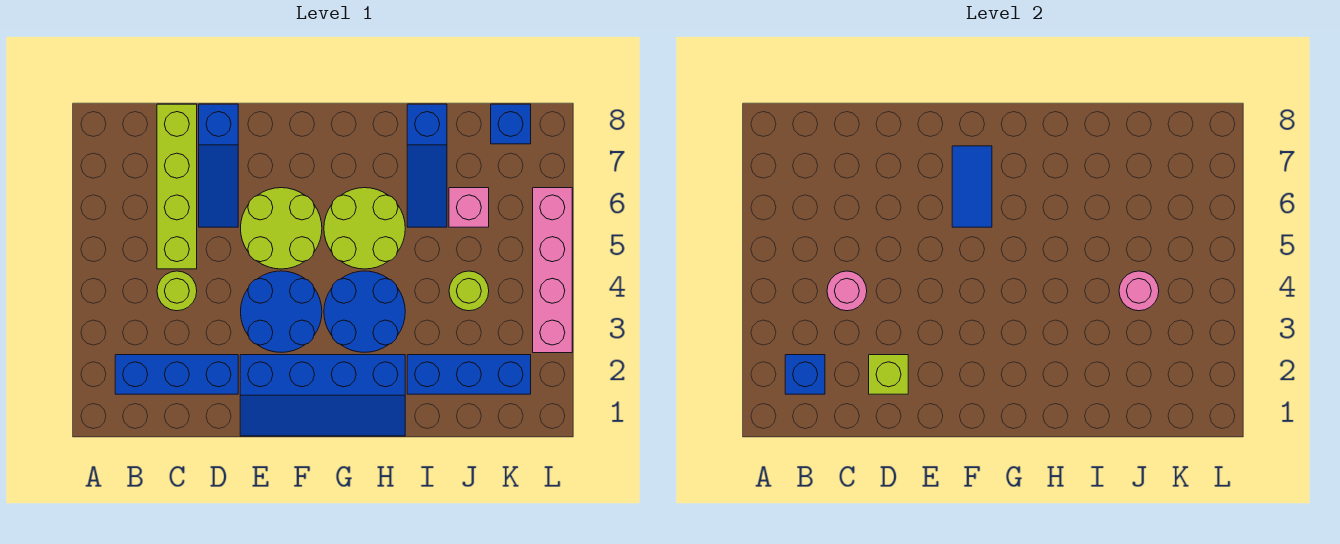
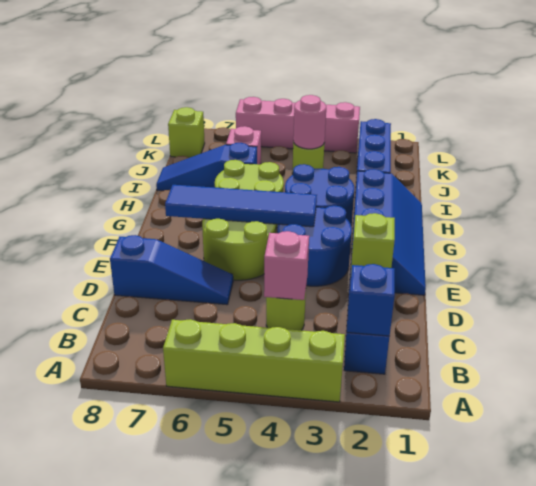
pink round brick C4 level 2 -> pink brick C4 level 2
lime brick C5:C8 level 1 -> lime brick A3:A6 level 1
blue tile F6:F7 level 2 -> blue tile F4:F7 level 2
blue slope I6:I8 level 1 top 8 -> blue slope I6:I8 level 1 top 6
blue brick K8 level 1 -> lime brick K8 level 1

